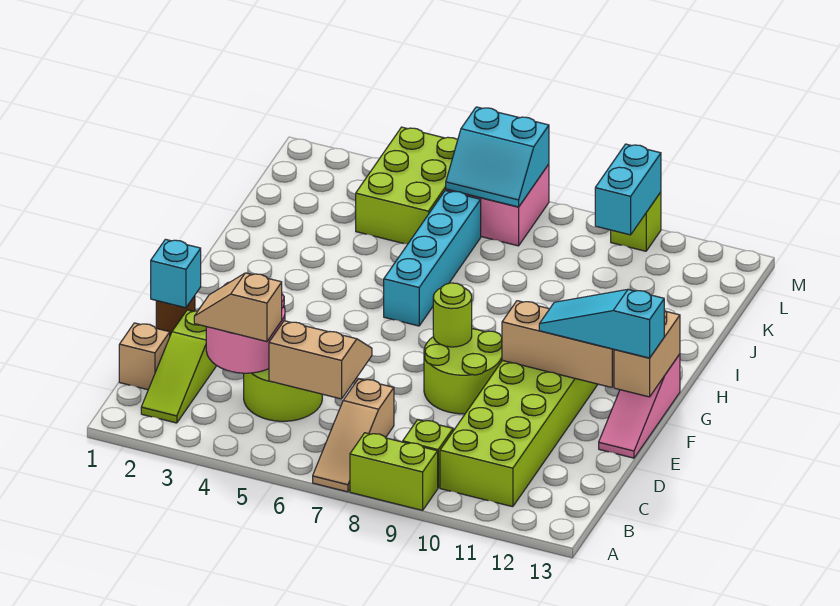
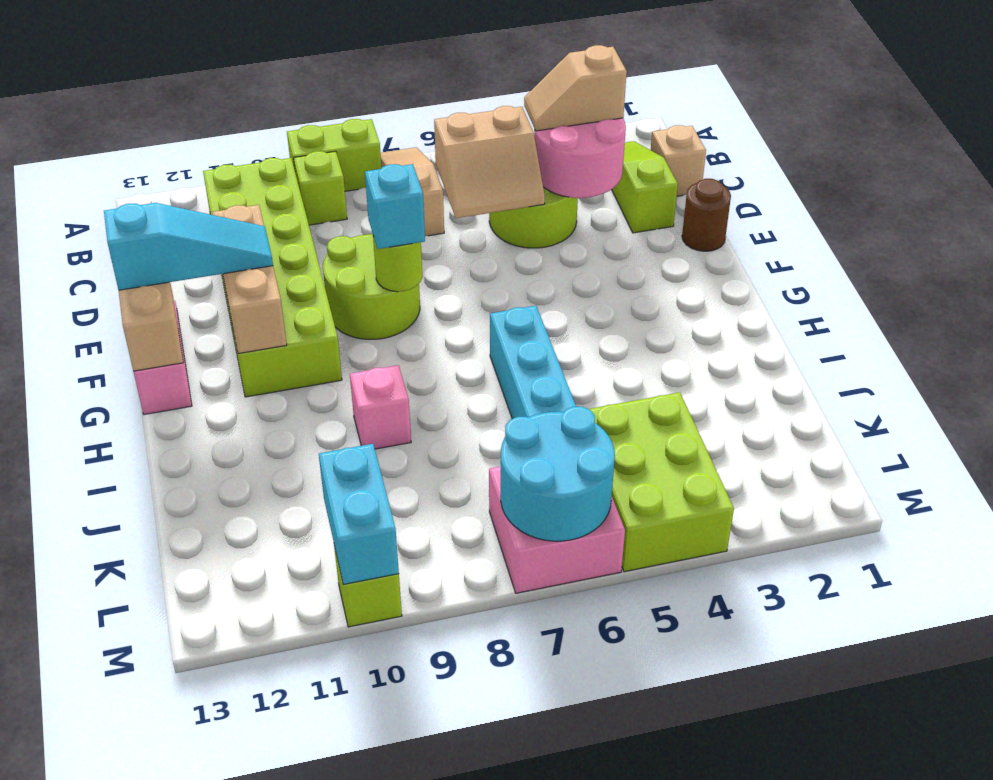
tan slope C3:C4 level 3 top 4 -> tan slope C3:C4 level 3 top 3
cyan brick E1 level 2 -> cyan brick F8 level 3
tan brick F10:F12 level 2 -> tan brick E11:G11 level 2
none -> pink brick I9 level 1
cyan slope L6:M7 level 2 top M -> cyan round brick L6:M7 level 2

